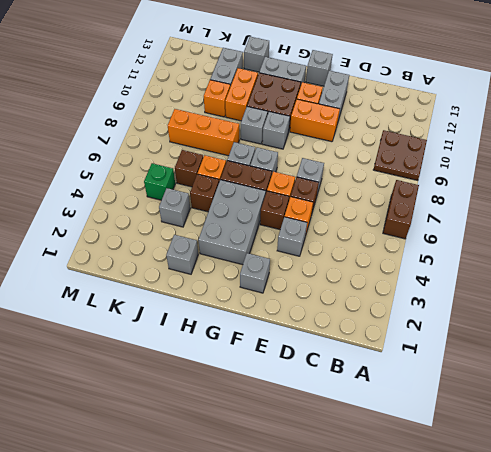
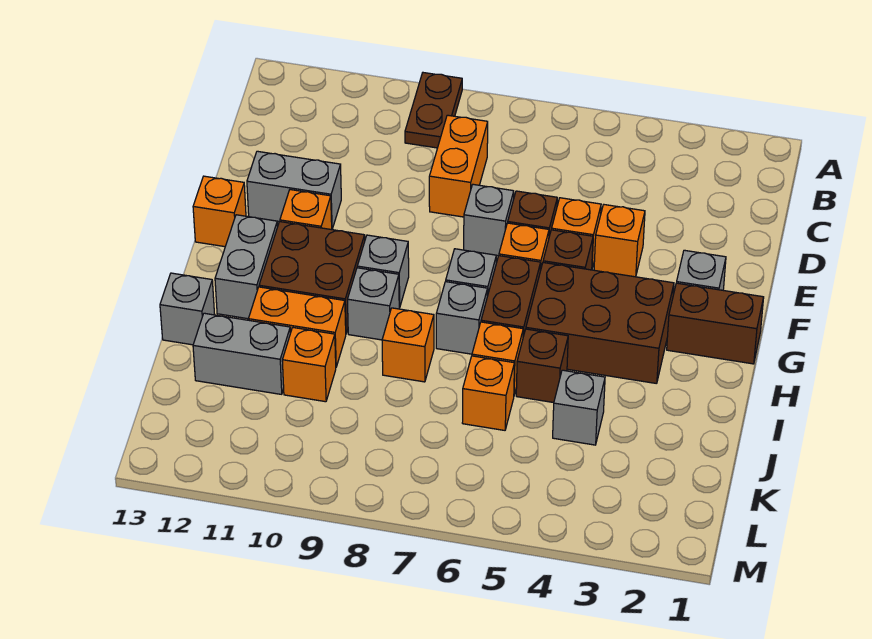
brown brick A6:A7 level 1 -> brown brick G1:G2 level 1
brown plate A9:B10 level 1 -> brown plate A9:B9 level 1
grey brick E4 level 1 -> orange brick E4 level 1
orange brick E10:F10 level 1 -> orange brick C8:D8 level 1
grey brick F13 level 1 -> orange brick F13 level 1
grey brick G3:H5 level 1 -> brown brick G3:H5 level 1
grey brick I2 level 1 -> none
orange brick I8:K8 level 1 -> orange brick I8 level 1
brown brick J6 level 1 -> orange brick J6 level 1
green brick K5 level 1 -> none

